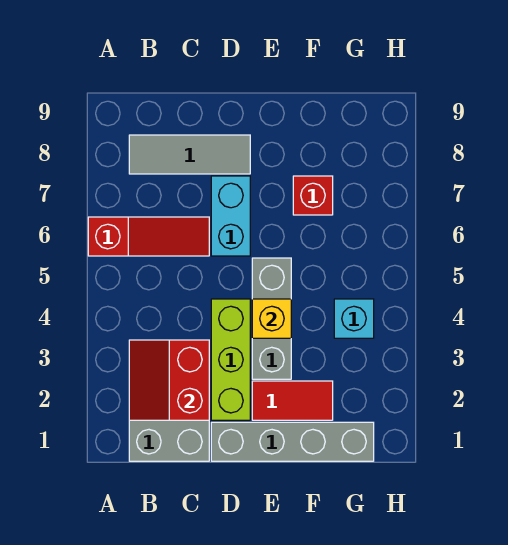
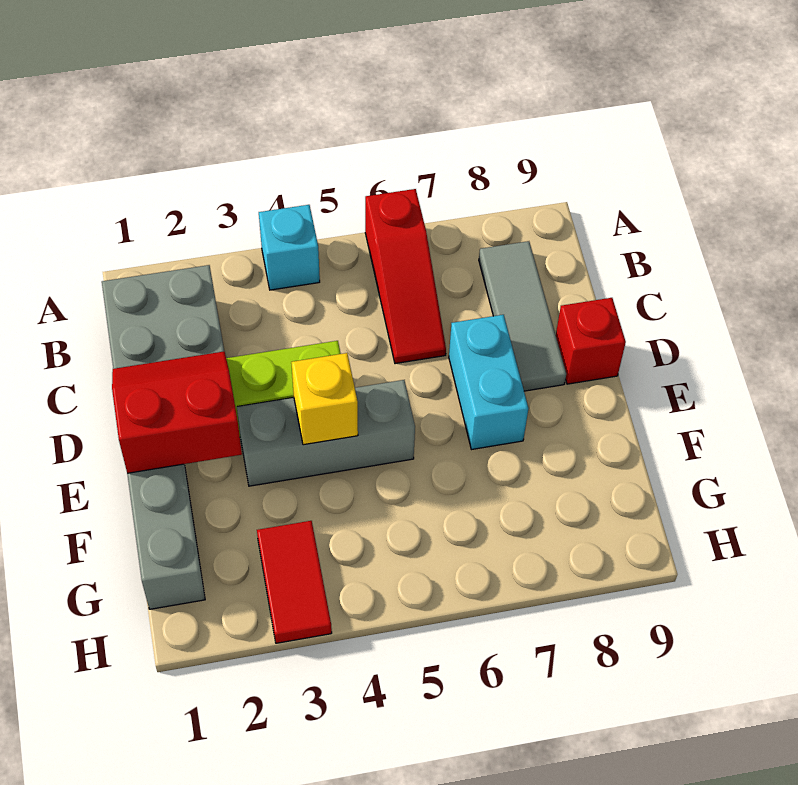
red slope B2:C3 level 2 top C -> red slope D1:E2 level 2 top E
cyan brick D6:D7 level 1 -> cyan brick D7:E7 level 1
red tile E2:F2 level 1 -> red tile G3:H3 level 1
red brick F7 level 1 -> red brick D9 level 1
cyan brick G4 level 1 -> cyan brick A4 level 1

